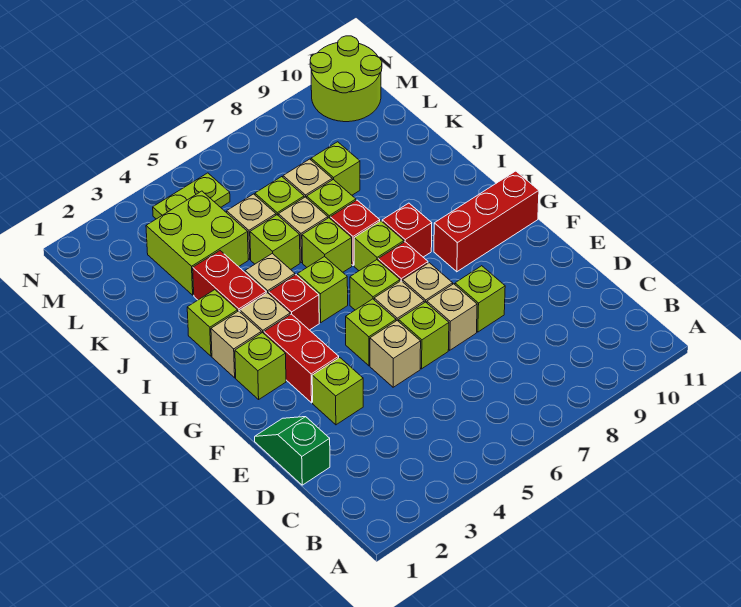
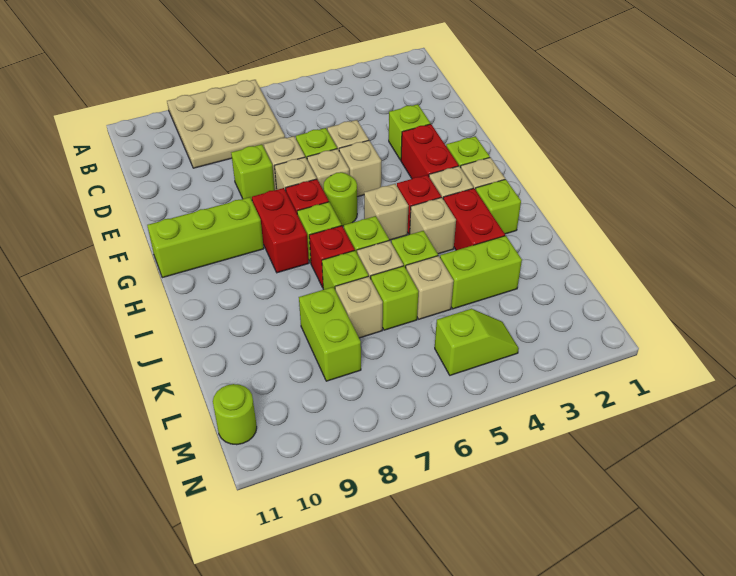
none -> tan plate A7:C9 level 1
green slope D1:E1 level 1 top D -> none
lime brick F5 level 1 -> tan brick F5 level 1
lime brick G6 level 1 -> lime round brick G6 level 1
red brick G9:G11 level 1 -> lime brick G9:G11 level 1
lime brick H5 level 1 -> tan brick H5 level 1
red brick H8 level 1 -> red brick G8:H8 level 1
lime brick K3:L4 level 1 -> lime brick K3:K4 level 1
lime brick K8 level 1 -> lime brick K8:L8 level 1
lime plate M4:M5 level 1 -> lime slope M4:M5 level 1 top 5
lime round brick M10:N11 level 1 -> lime round brick M11 level 1

